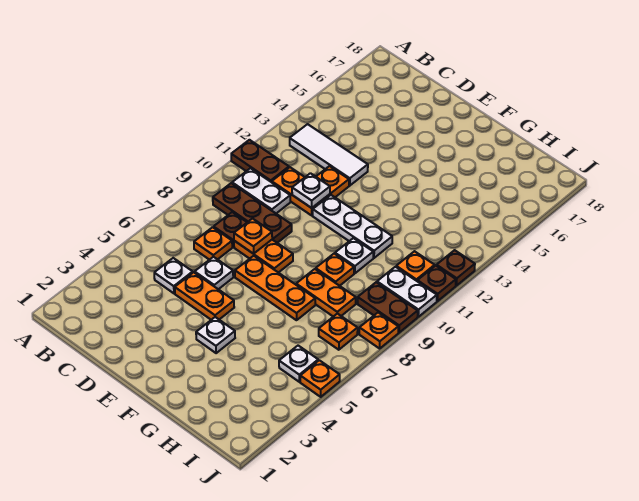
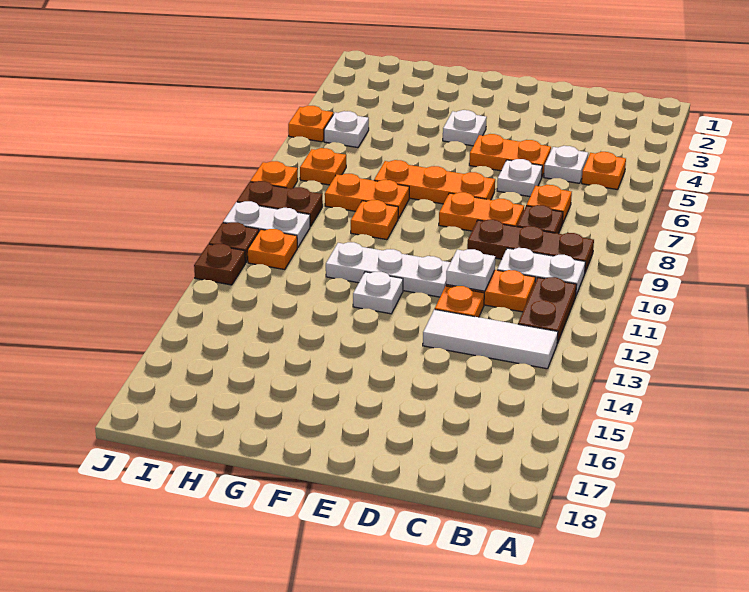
brown plate A11:B11 level 1 -> brown plate B11:B12 level 1
orange plate D8 level 2 -> orange plate B5 level 1
white plate G10 level 1 -> white plate F12 level 1

